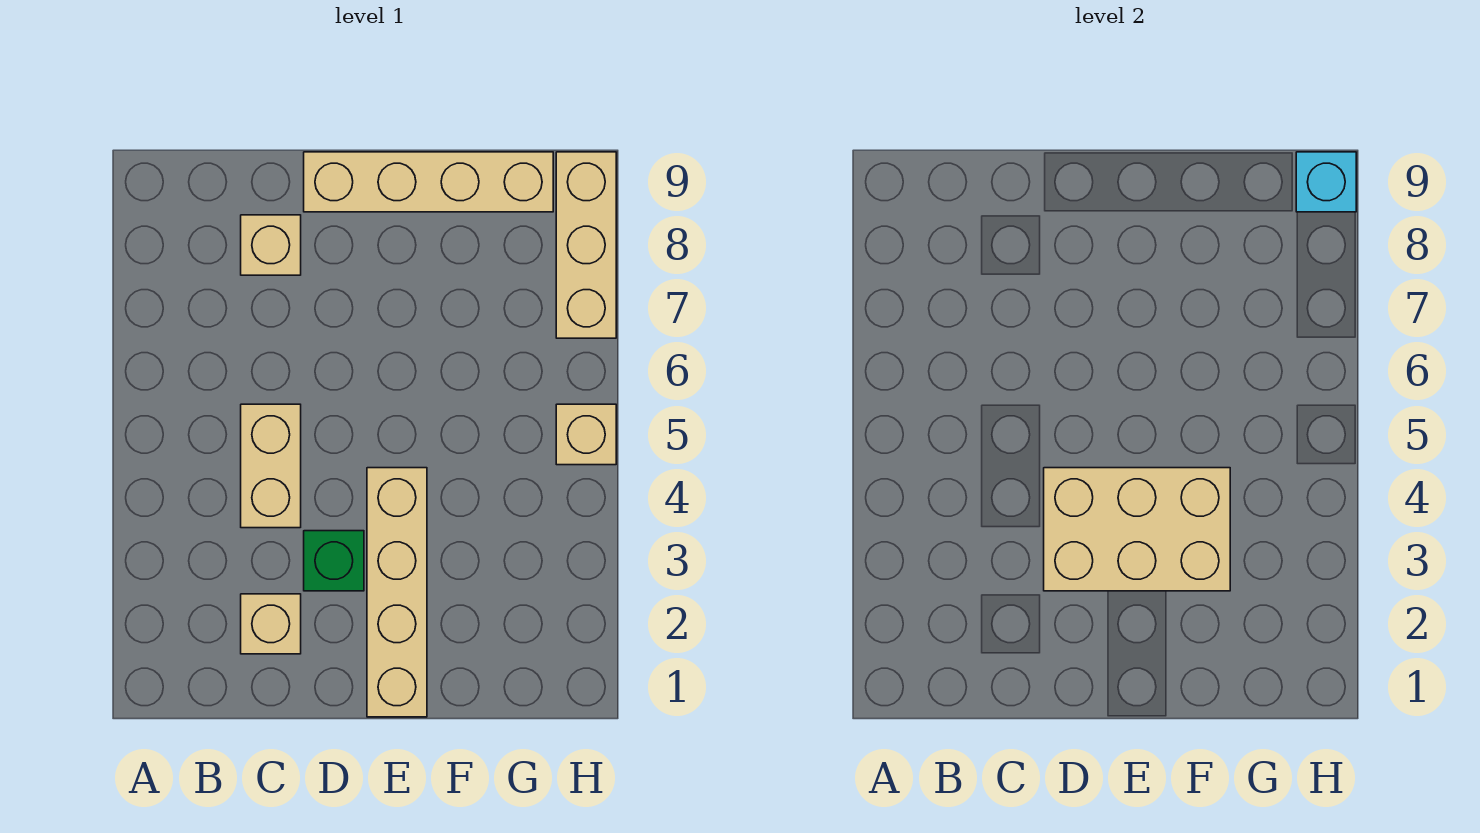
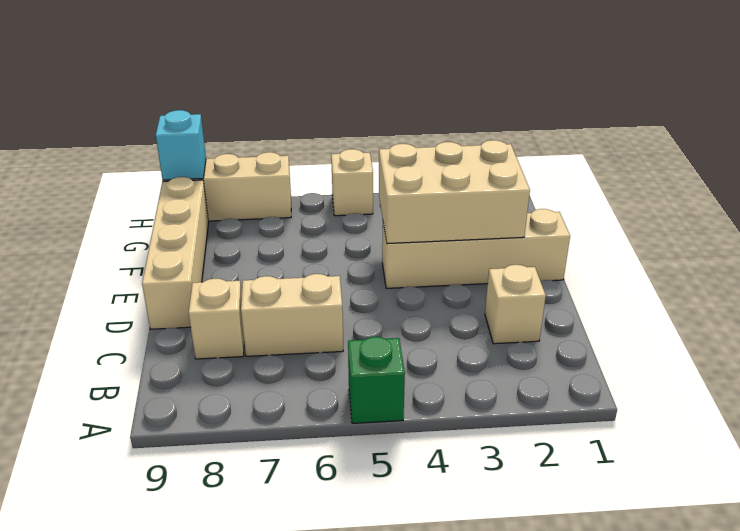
tan brick C4:C5 level 1 -> tan brick C6:C7 level 1
green brick D3 level 1 -> green brick A5 level 1
tan brick D3:F4 level 2 -> tan brick E2:F4 level 2

